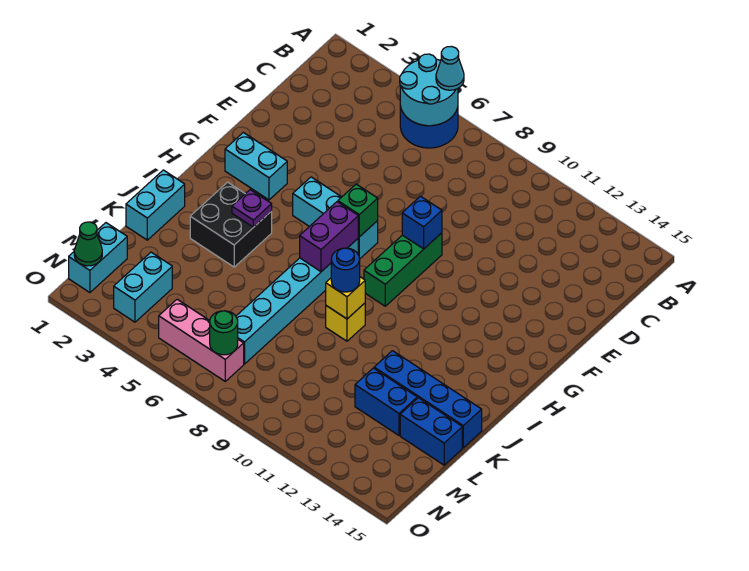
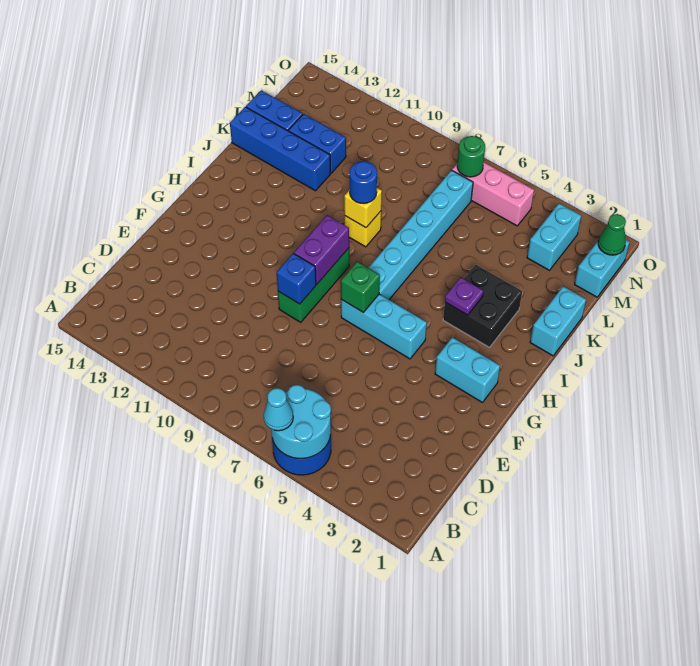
purple brick H7:I7 level 2 -> purple brick G9:H9 level 2

